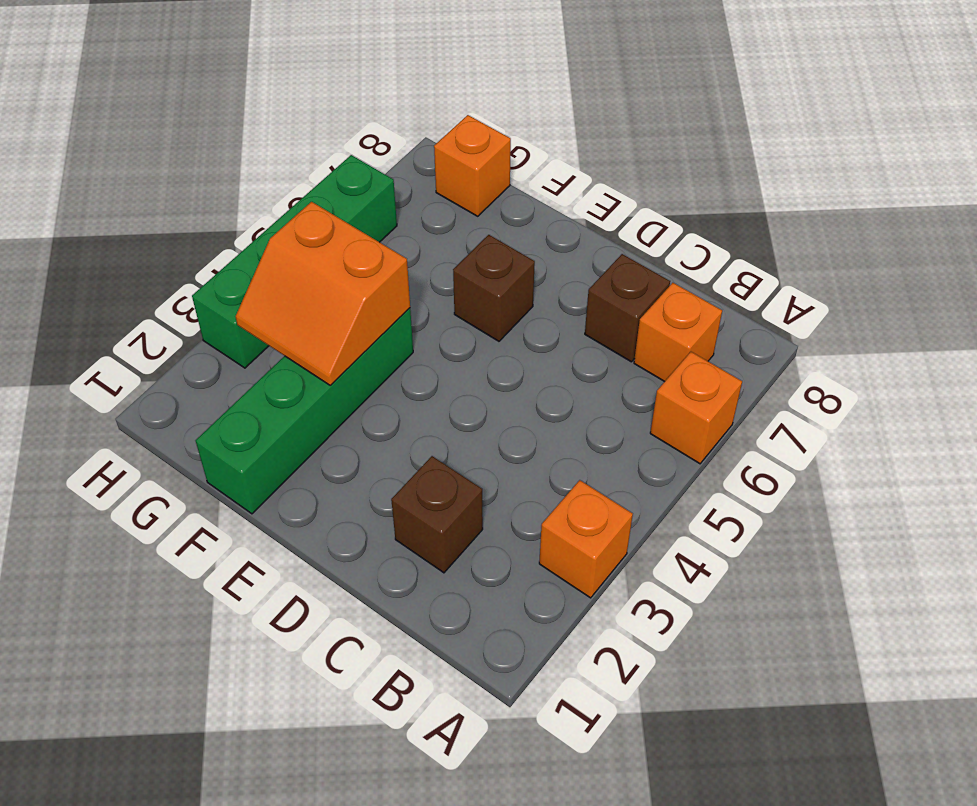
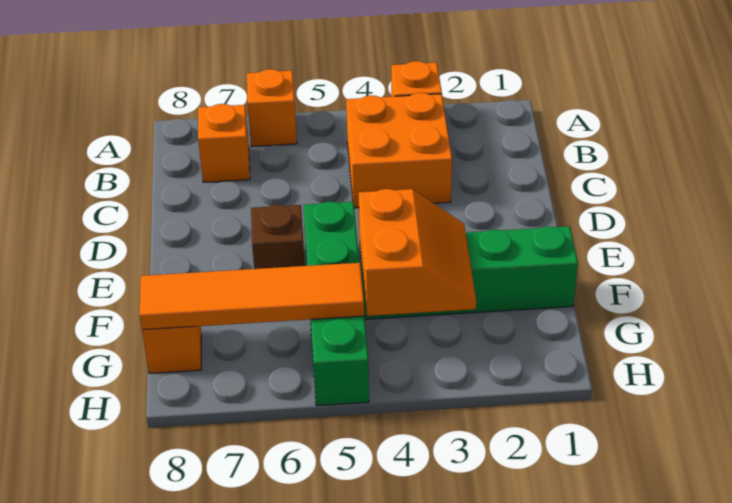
none -> orange brick B3:C4 level 1
brown brick C2 level 1 -> none
brown brick C7 level 1 -> none
none -> orange tile G5:G8 level 2
green brick H3:H6 level 1 -> green brick E5:H5 level 1

